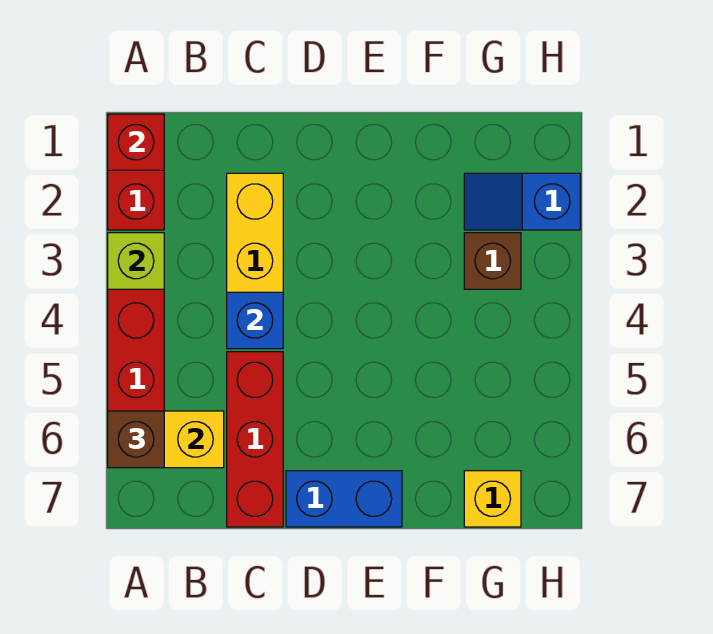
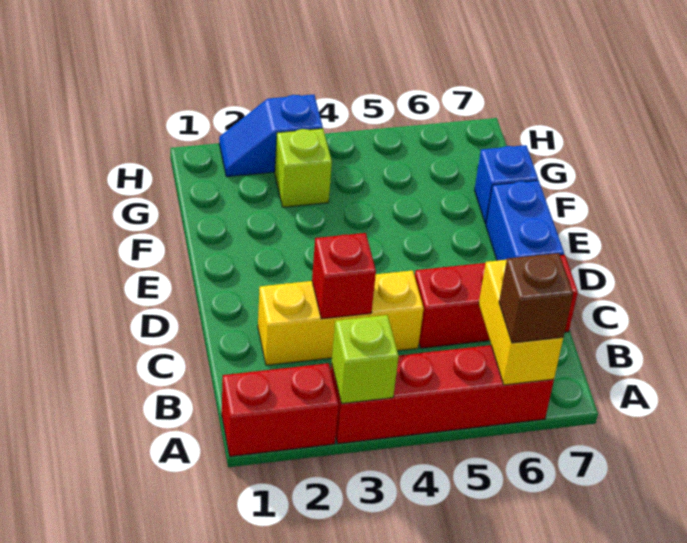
red brick A1 level 2 -> red brick C3 level 2
blue brick C4 level 2 -> blue brick F7 level 1
blue slope G2:H2 level 1 top H -> blue slope H2:H3 level 1 top 3
brown brick G3 level 1 -> lime brick G3 level 1
yellow brick G7 level 1 -> none

